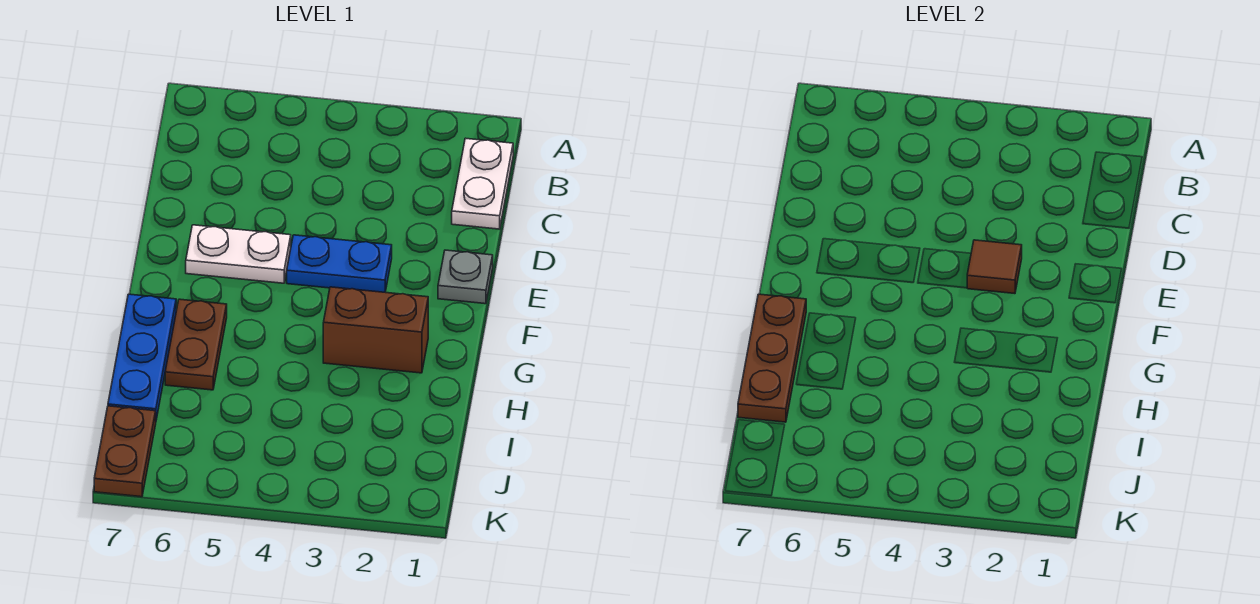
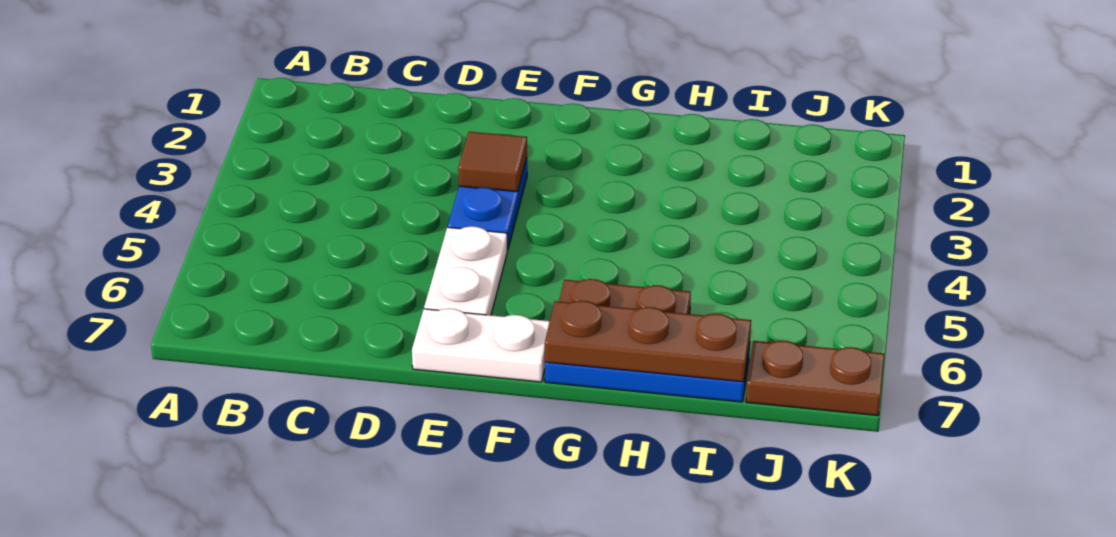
white plate B1:C1 level 1 -> white plate E7:F7 level 1
grey plate E1 level 1 -> none
brown brick G2:G3 level 1 -> none

